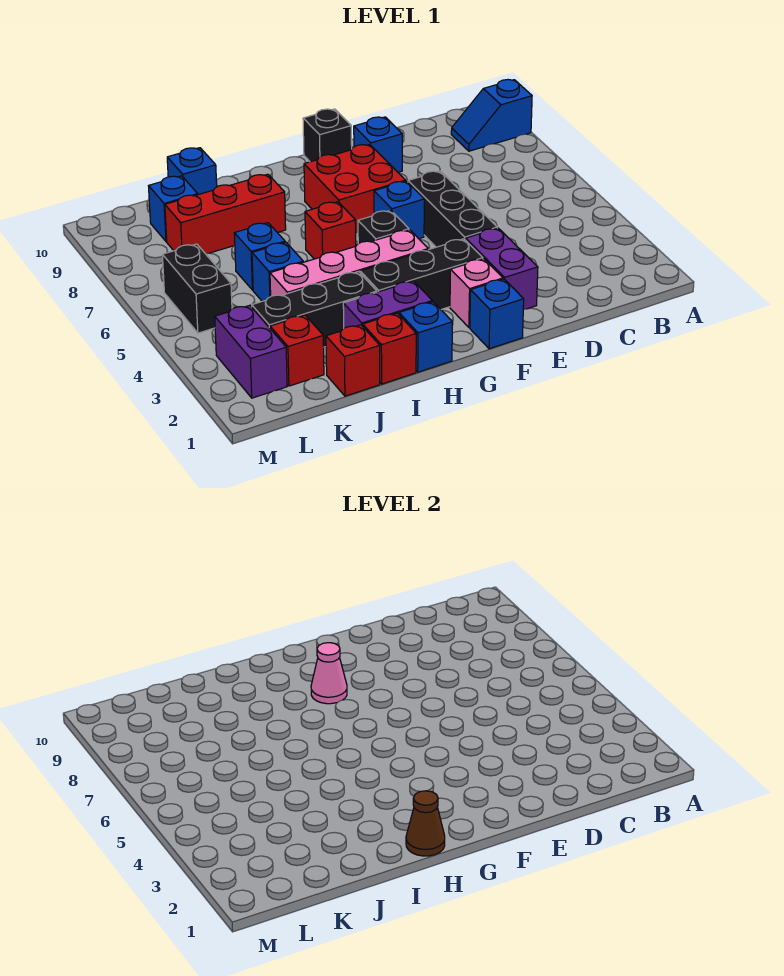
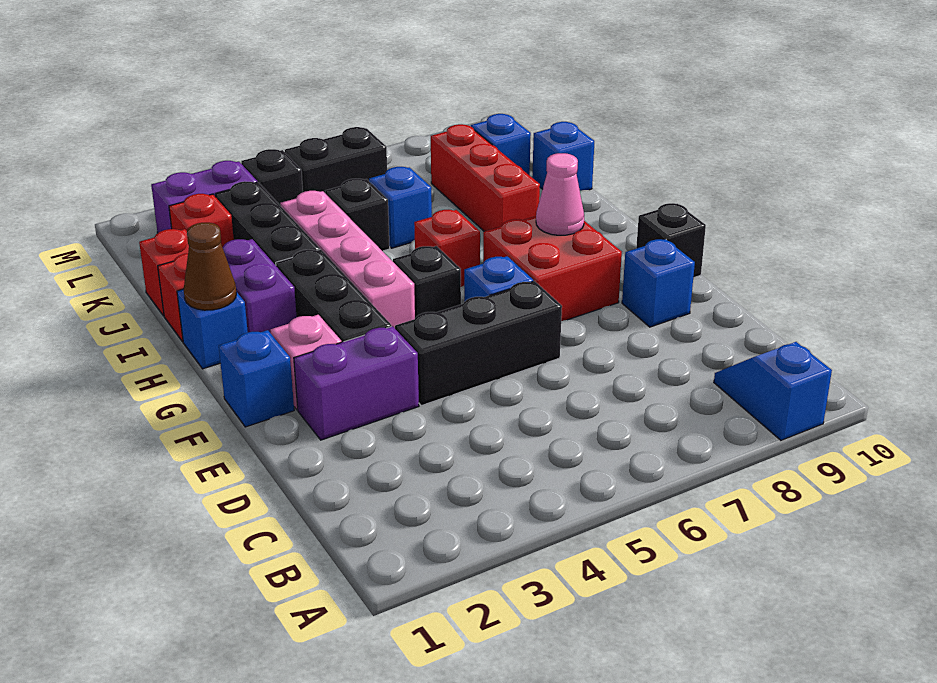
blue brick J5 level 1 -> black brick J5 level 1
none -> black brick L4 level 1

